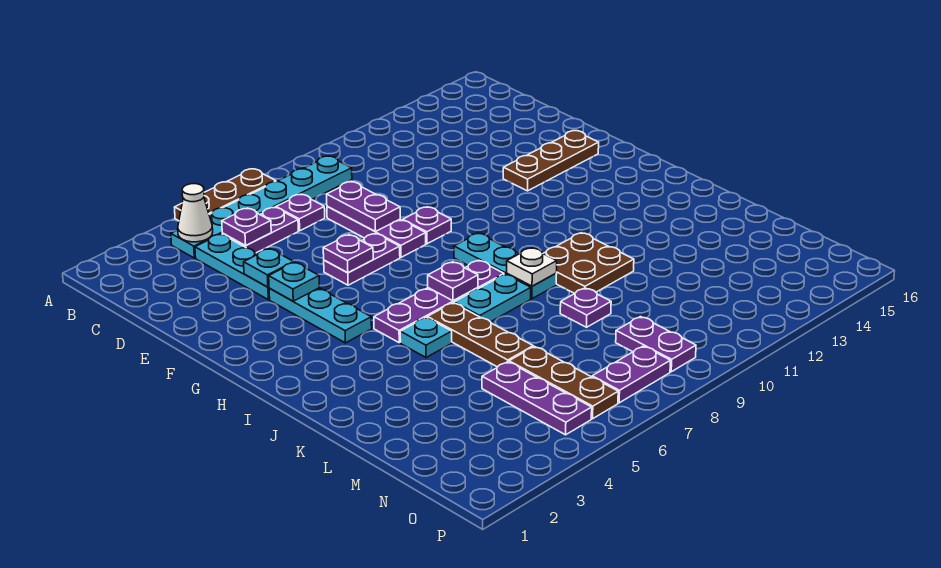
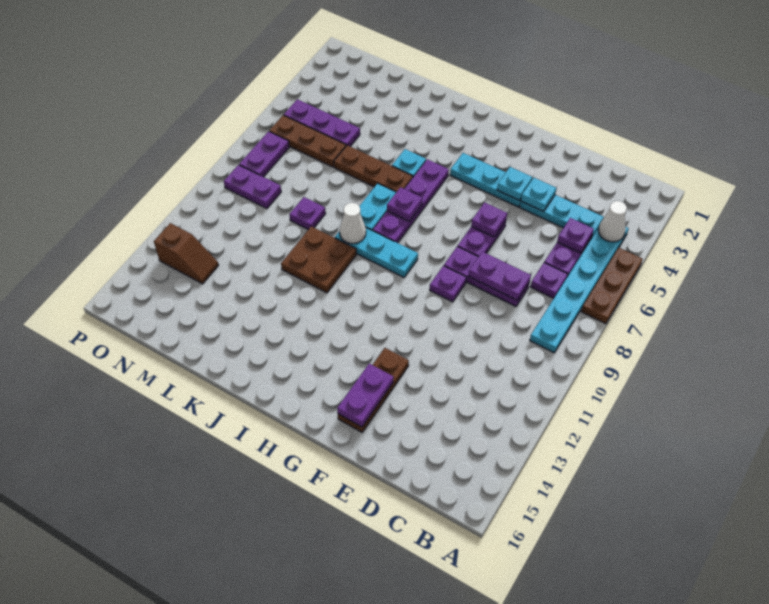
none -> purple plate F14:F15 level 2
white plate J9 level 2 -> white cone J9 level 2
none -> brown slope N13:O13 level 1 top O

